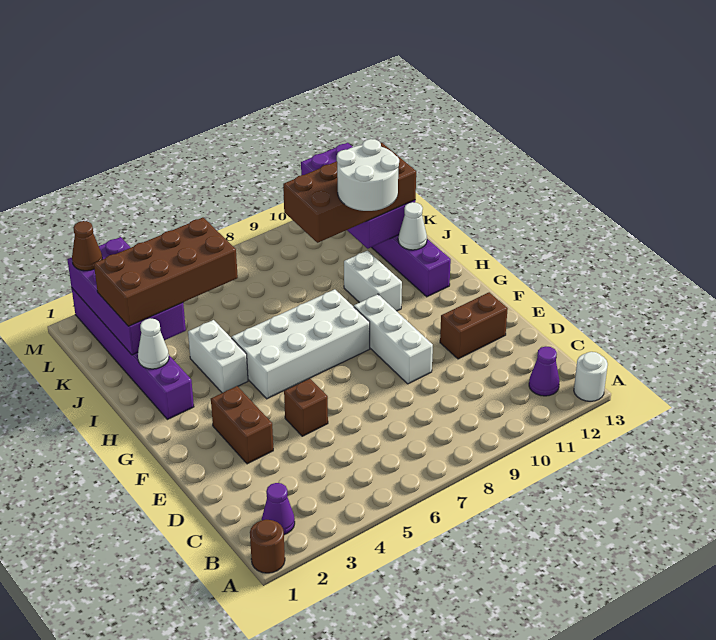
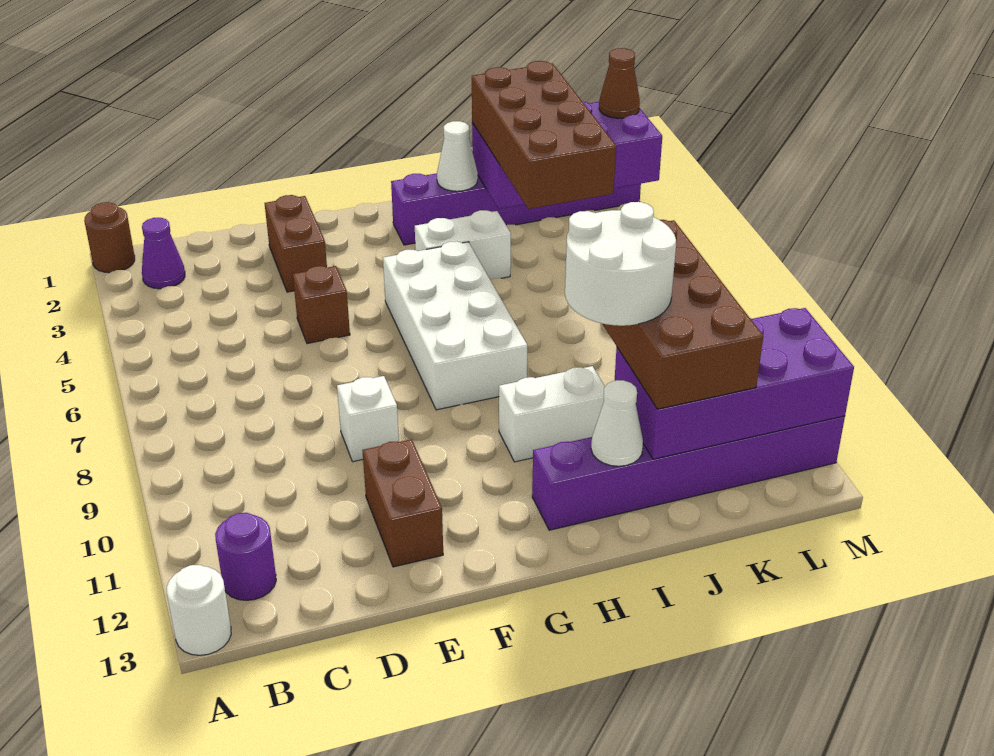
purple cone B12 level 1 -> purple round brick B12 level 1
brown brick E3:F3 level 1 -> brown brick E2:E3 level 1
white brick E9:G9 level 1 -> white brick E9 level 1

